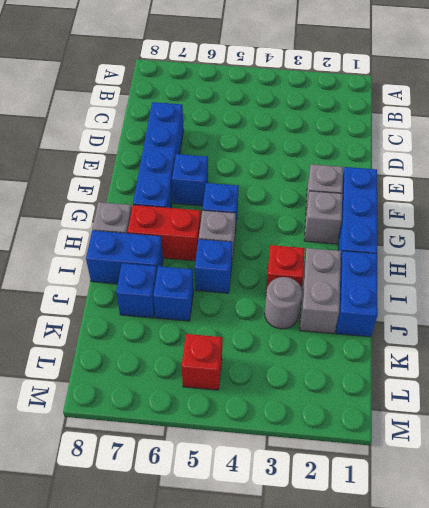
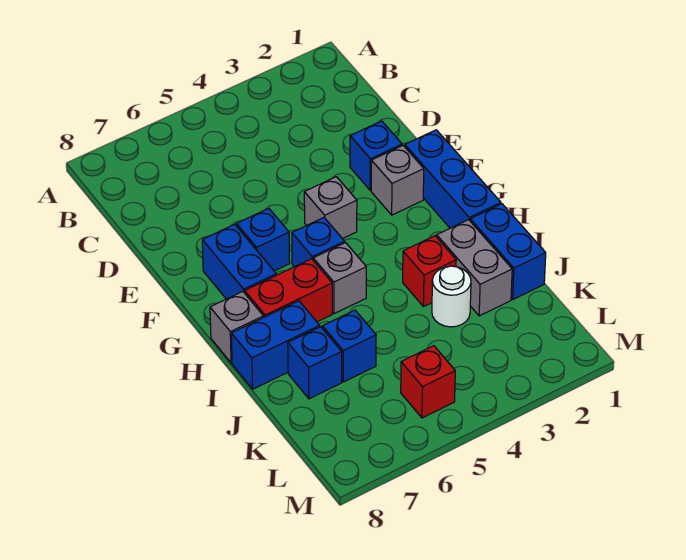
blue brick D7:G7 level 1 -> blue brick F7:G7 level 1
grey brick G2 level 1 -> grey brick F4 level 1
blue brick I5 level 1 -> blue brick E2 level 1
grey round brick J3 level 1 -> white round brick J3 level 1

